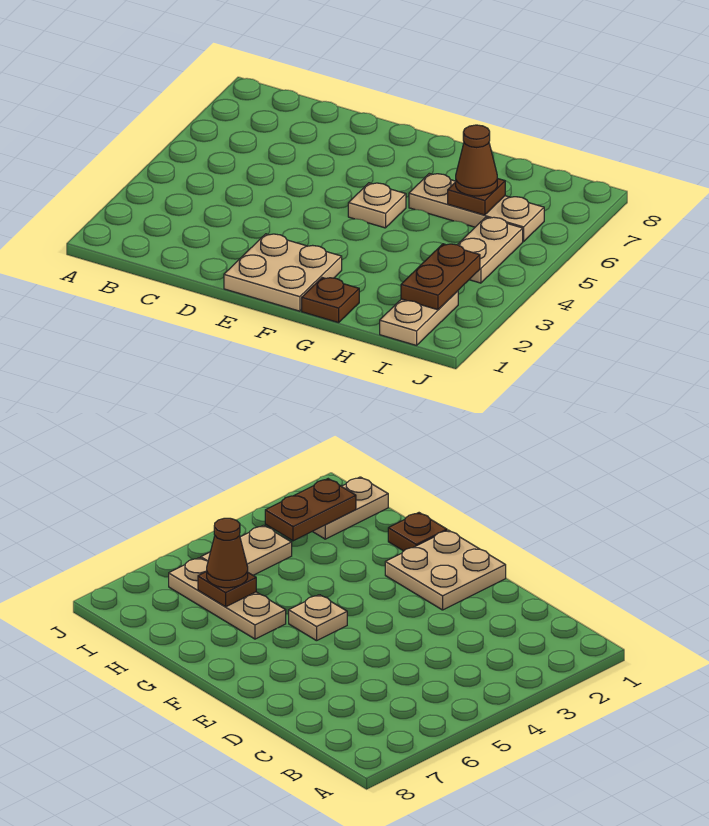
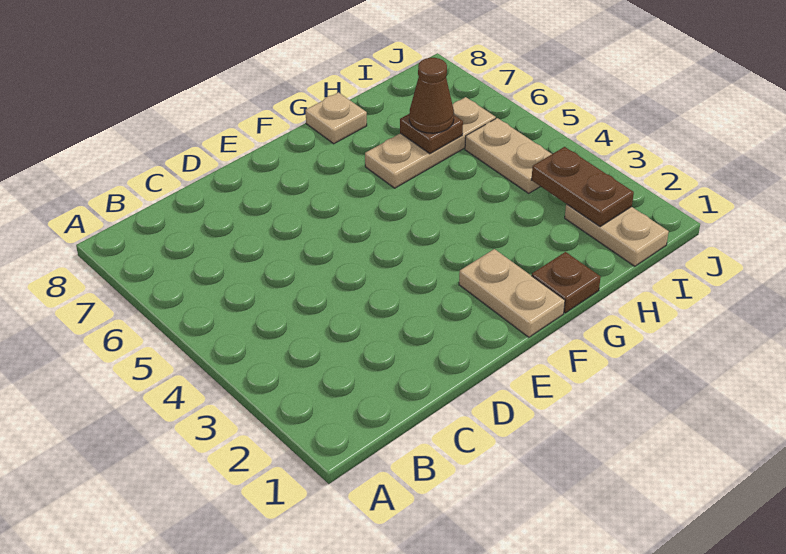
tan plate E1:F2 level 1 -> tan plate F1:F2 level 1
tan plate F5 level 1 -> tan plate G8 level 1

